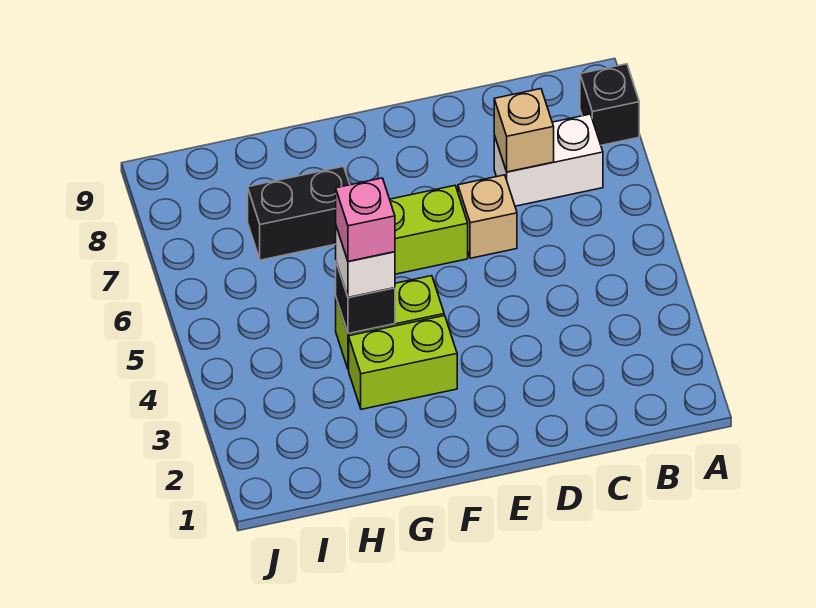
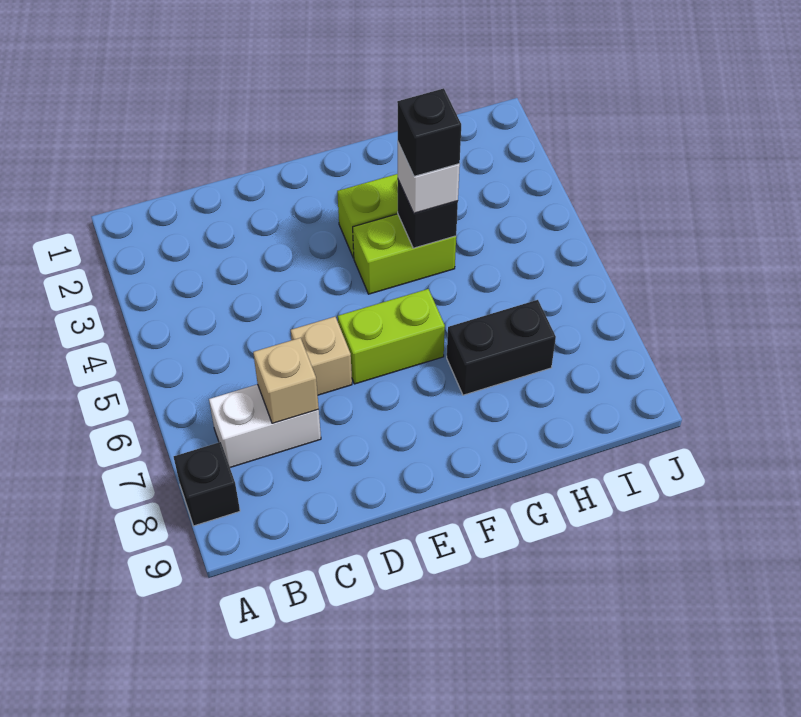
pink brick G4 level 4 -> black brick G4 level 4

